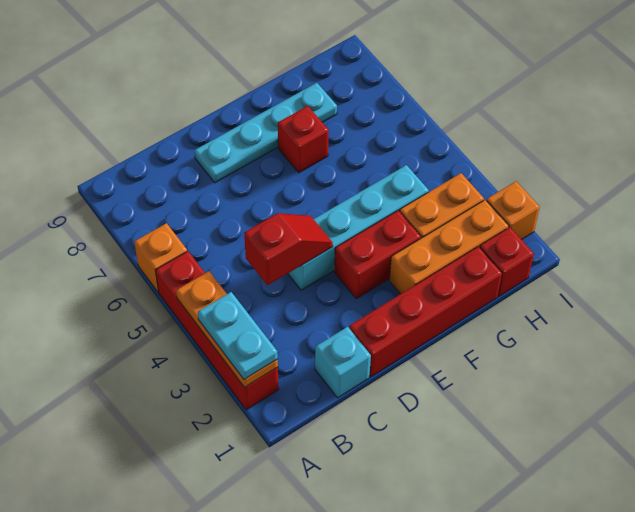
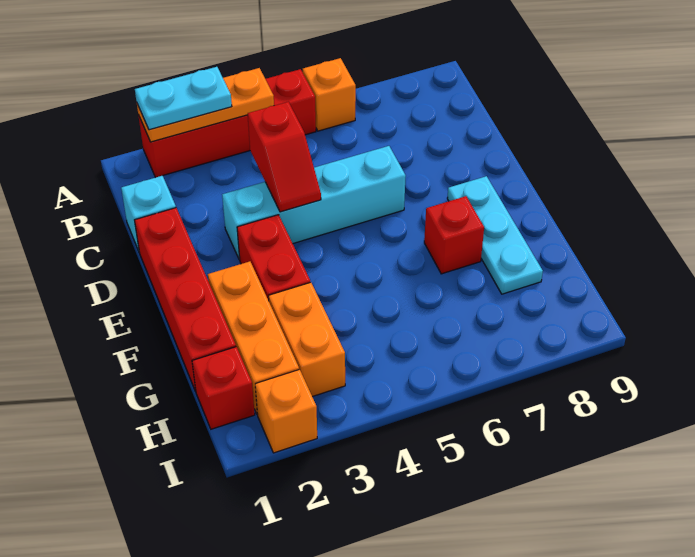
cyan brick D4:G4 level 1 -> cyan brick D3:D6 level 1
cyan plate D8:G8 level 1 -> cyan plate E8:G8 level 1

